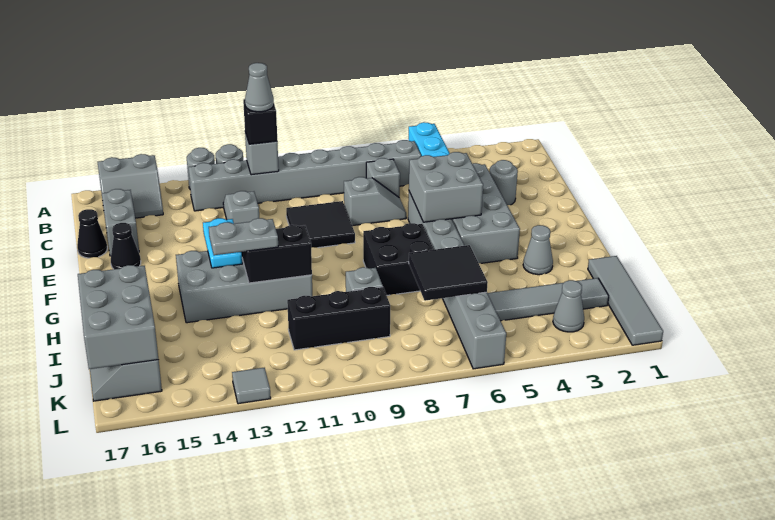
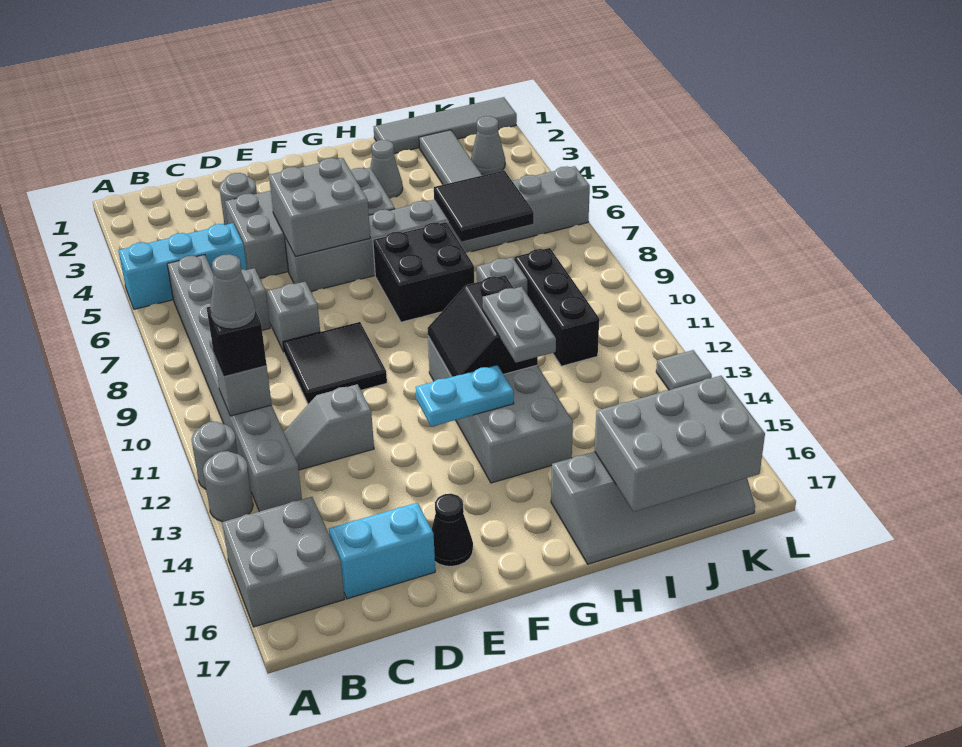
grey slope A15:B16 level 1 top A -> grey brick A15:B16 level 1
grey brick C16:D16 level 1 -> cyan brick C16:D16 level 1
black cone D17 level 1 -> none

